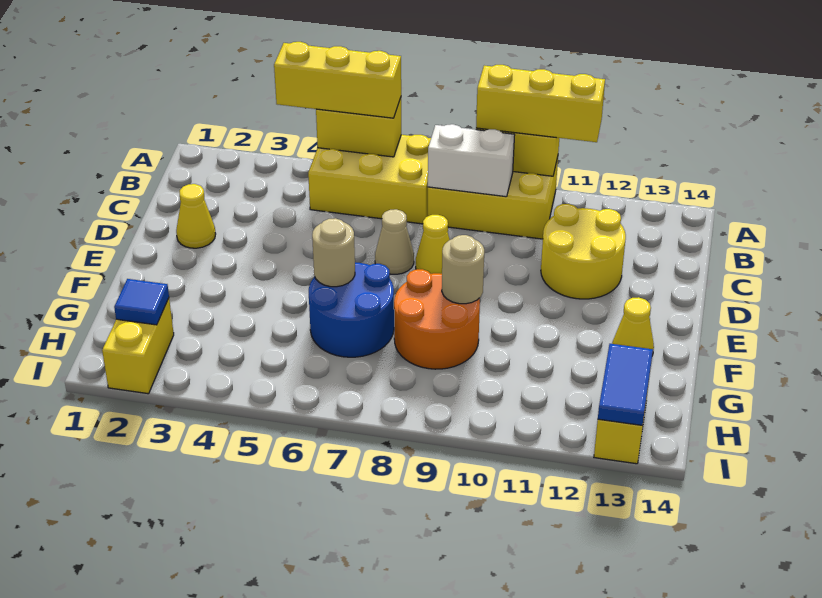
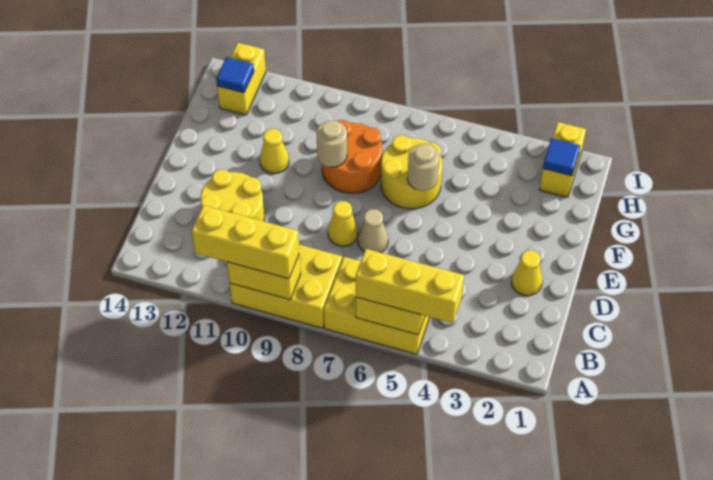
white brick B8:B9 level 2 -> none
blue round brick F6:G7 level 1 -> yellow round brick F6:G7 level 1
yellow cone F13 level 1 -> yellow cone F11 level 1
blue tile H13:I13 level 2 -> blue tile H13 level 2

